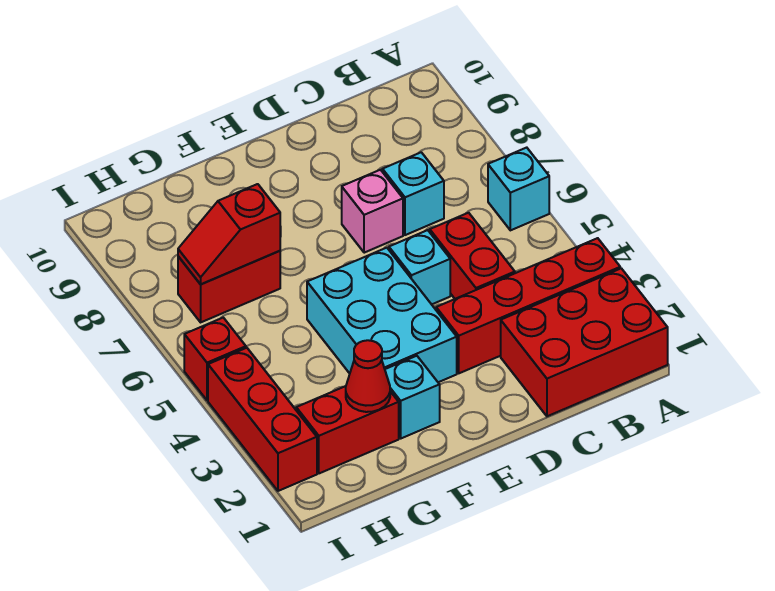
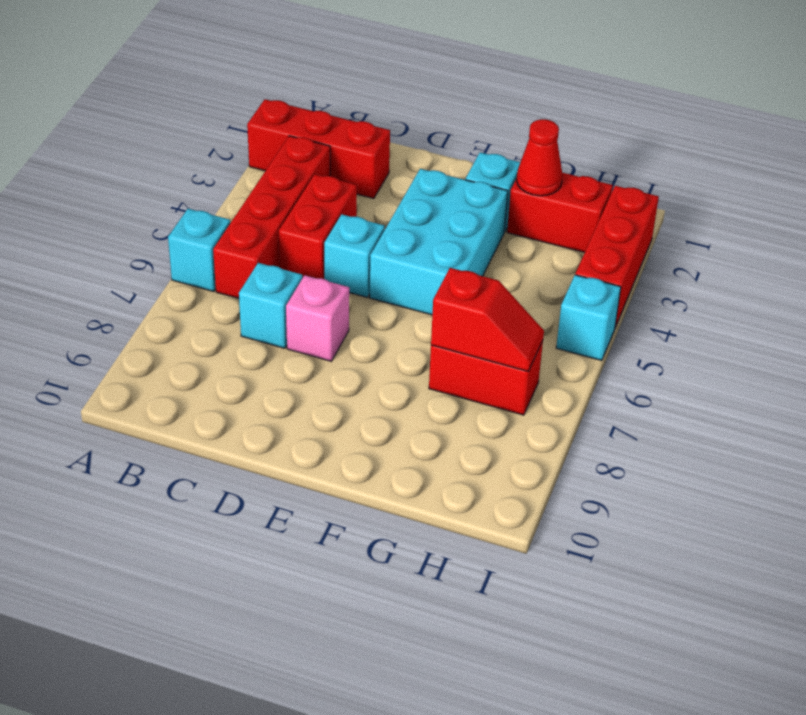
red brick A1:C2 level 1 -> red brick A2:C2 level 1
red brick A3:D3 level 1 -> red brick B3:B6 level 1
red brick I5 level 1 -> cyan brick I5 level 1

